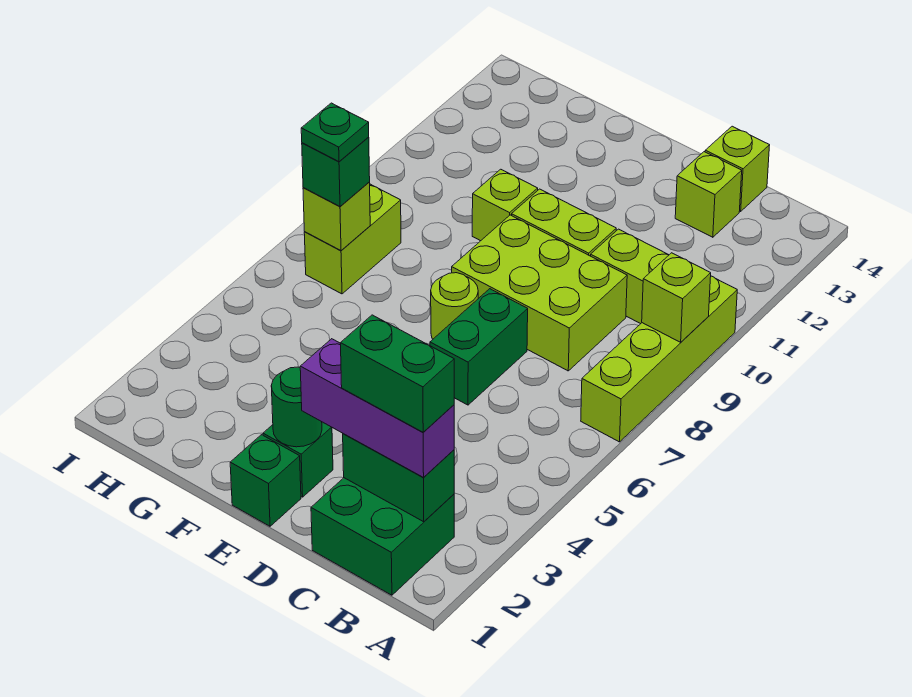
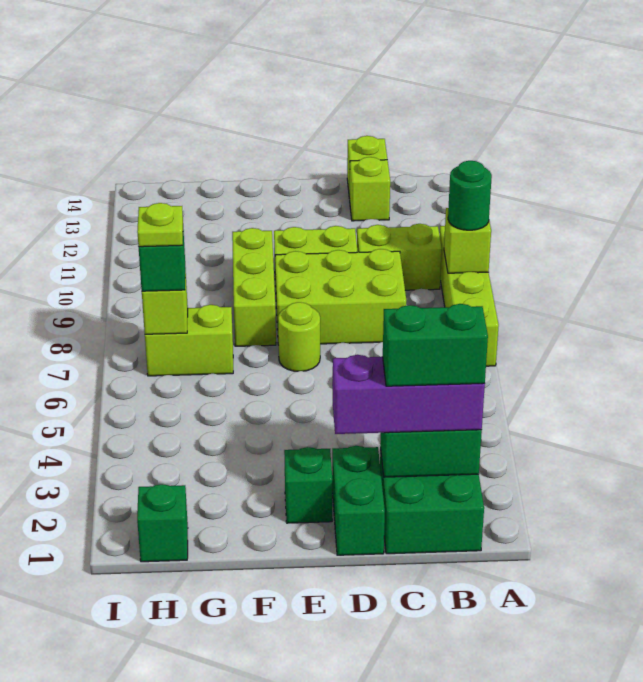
green brick D6:D7 level 1 -> green brick D1:D2 level 1
green brick E1 level 1 -> green brick H1 level 1
green round brick E2 level 2 -> green round brick A9 level 3
lime brick F10 level 1 -> lime brick F8:F10 level 1
lime brick H7:H8 level 1 -> lime brick G7:H7 level 1
green plate H7 level 4 -> lime plate H7 level 4

